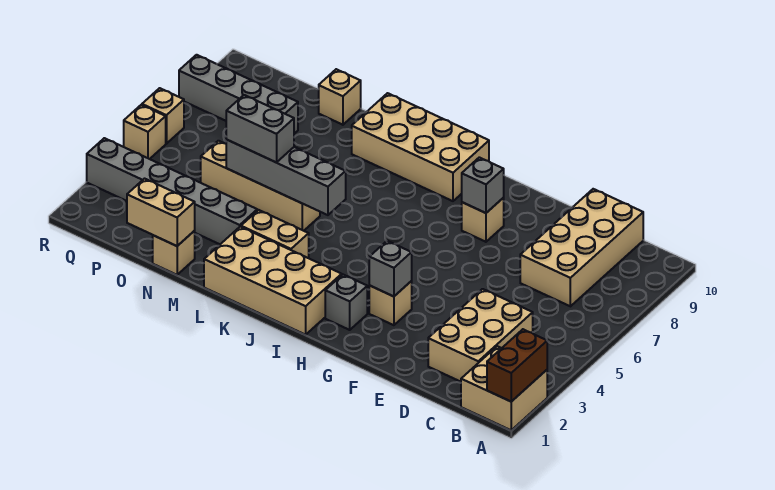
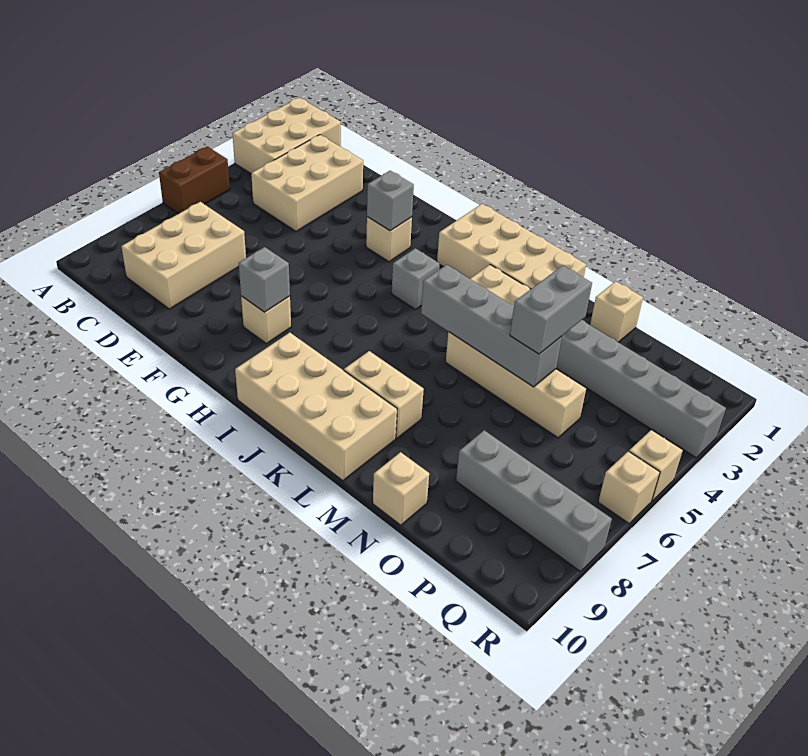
tan brick A1:B2 level 1 -> tan brick A1:B3 level 1
brown brick A1:A2 level 2 -> brown brick A5:A6 level 1
tan brick C7:D10 level 1 -> tan brick C7:D9 level 1
grey brick H2 level 1 -> grey brick I4 level 1
grey brick M5:N5 level 3 -> grey brick N4:N5 level 3
tan brick N1:O1 level 2 -> tan brick K8:L8 level 1

